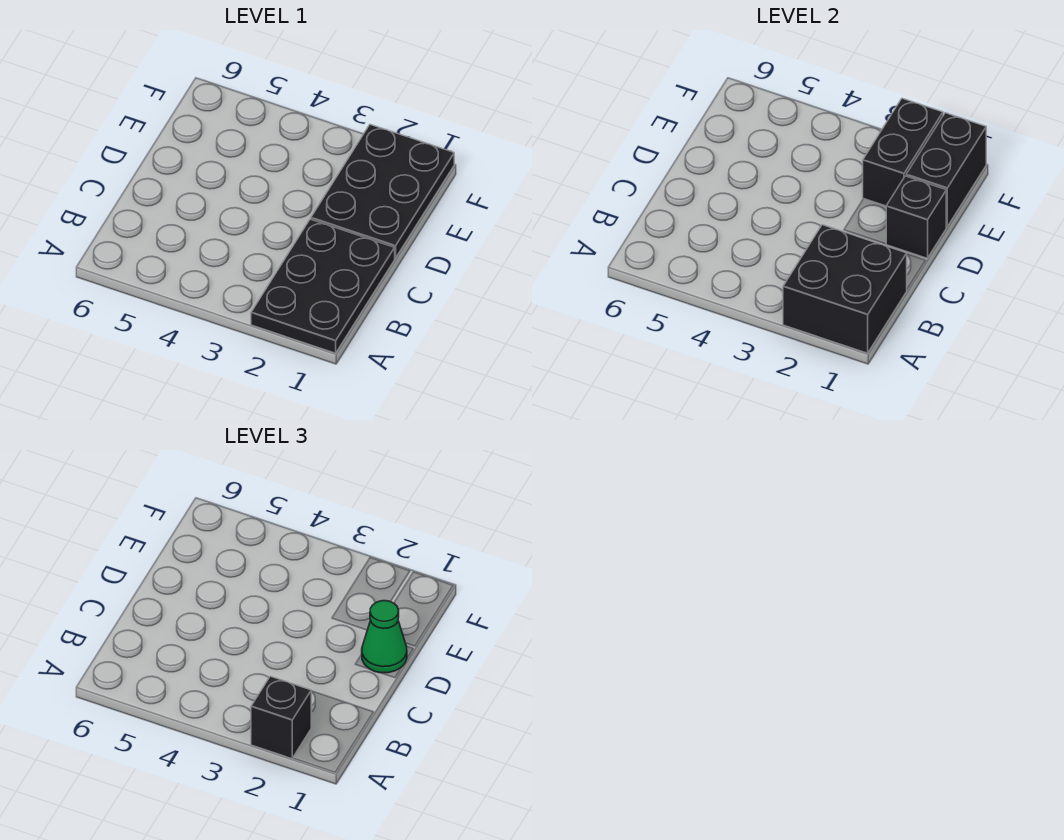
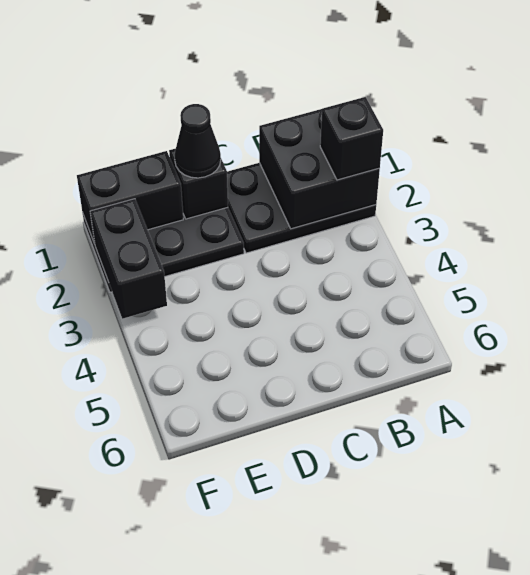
green cone D1 level 3 -> black cone D1 level 3
black brick E2:F2 level 2 -> black brick F2:F3 level 2

